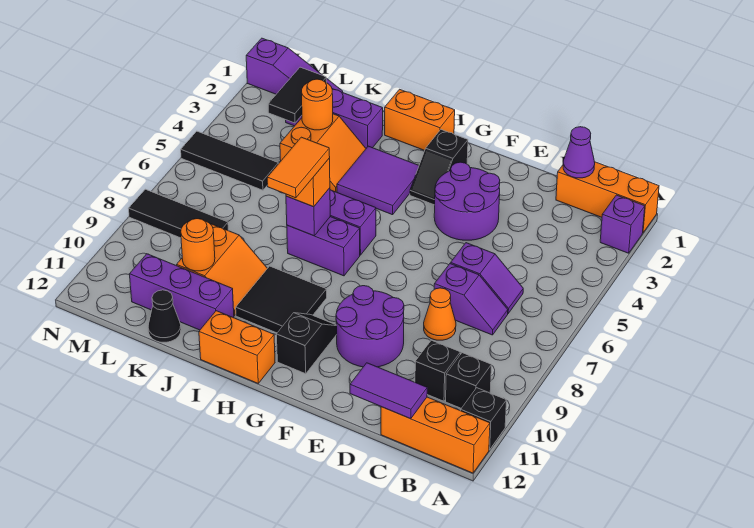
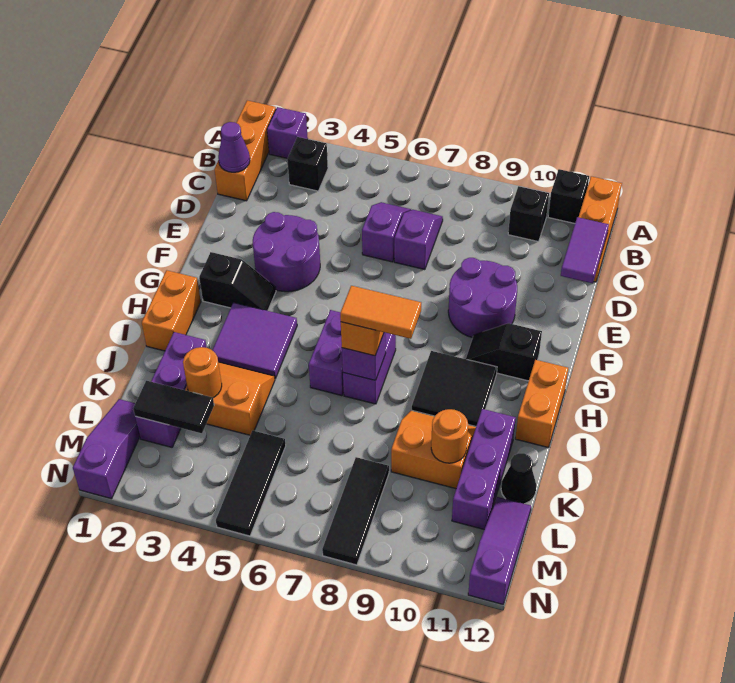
black brick C10 level 1 -> black brick B3 level 1
orange cone D8 level 1 -> none
none -> purple slope L12:N12 level 1 top N

